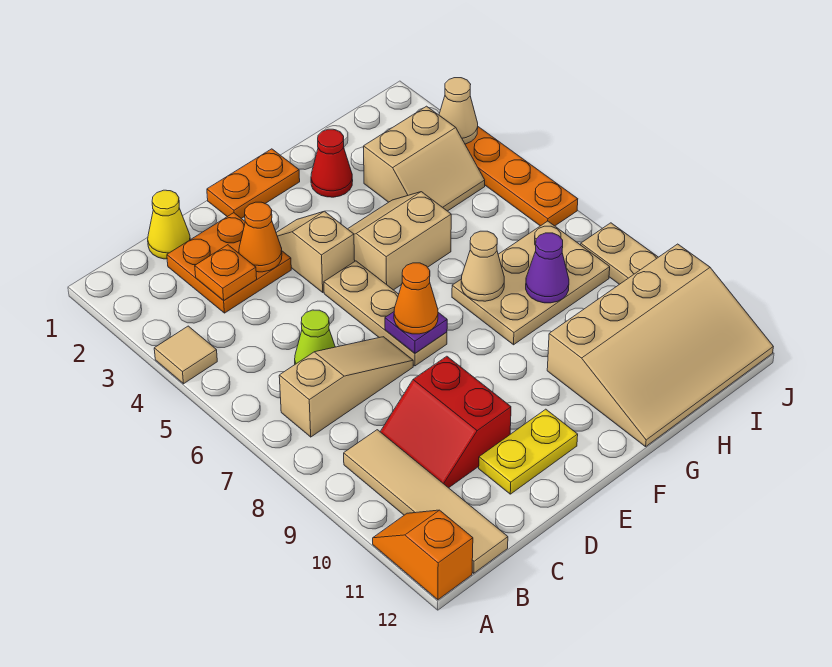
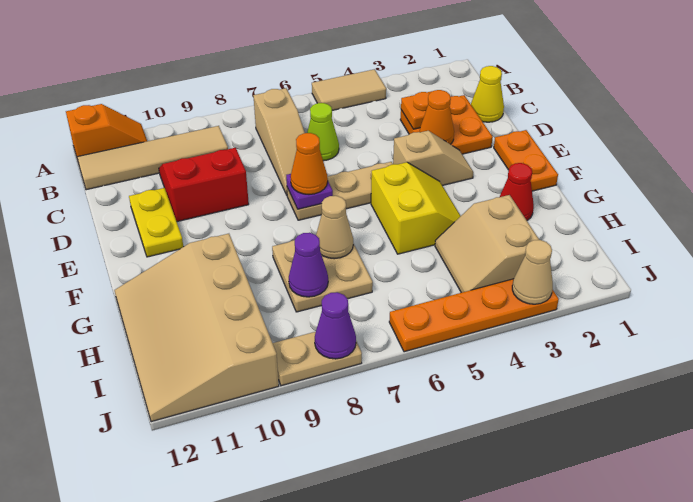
tan tile A4 level 1 -> tan tile A4:A5 level 1
tan slope F4:G5 level 1 top 5 -> yellow slope F4:G5 level 1 top 5
tan plate G7:I8 level 1 -> tan plate G7:H8 level 1
none -> purple cone J8 level 2

